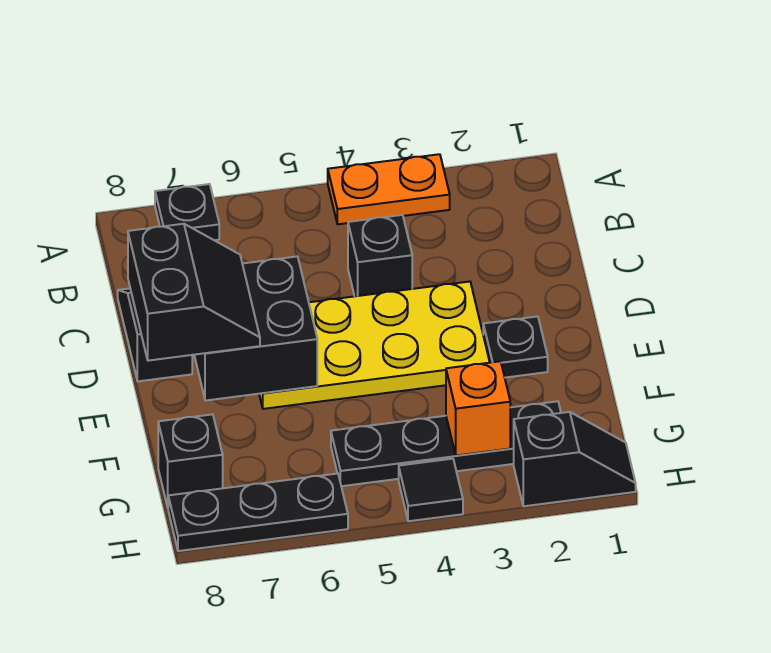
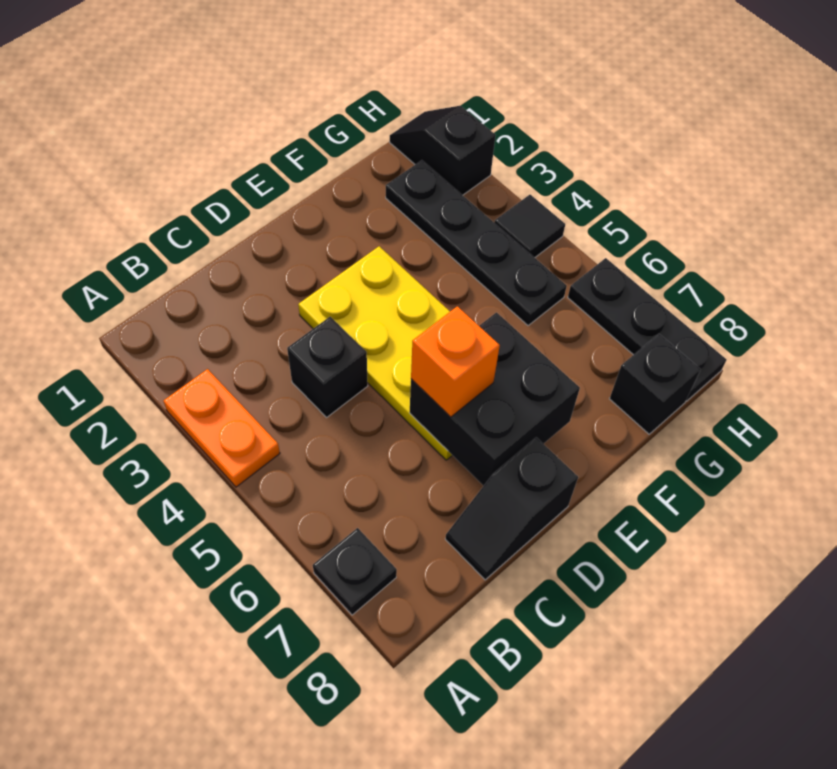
black slope D7:E8 level 3 top 8 -> none
black plate E2 level 1 -> none
orange brick G3 level 2 -> orange brick D6 level 3

